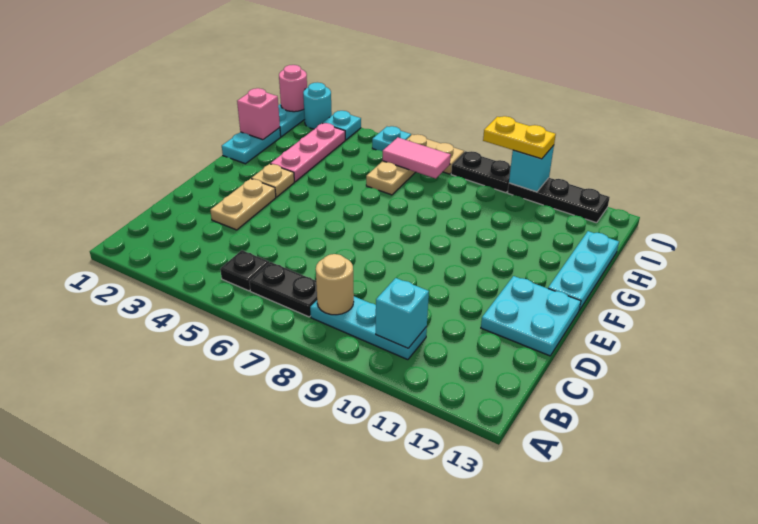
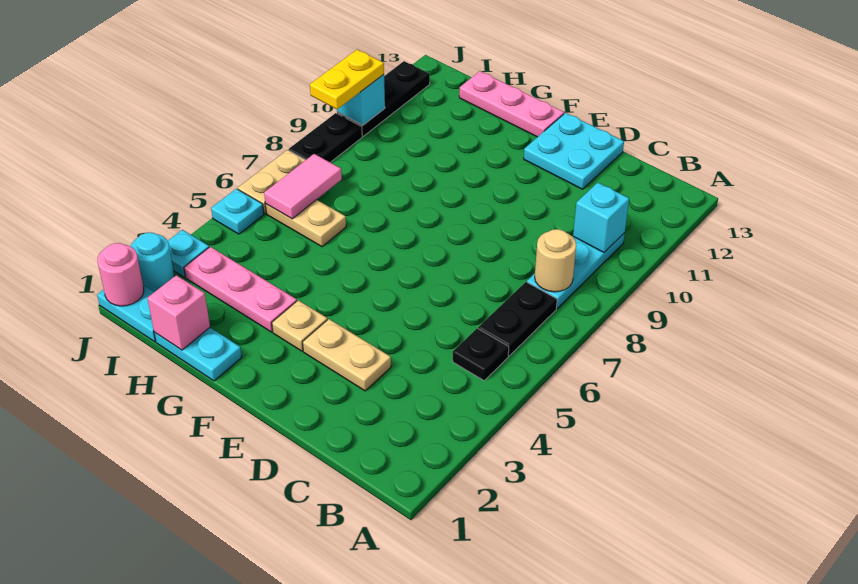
cyan plate F13:H13 level 1 -> pink plate F13:H13 level 1

